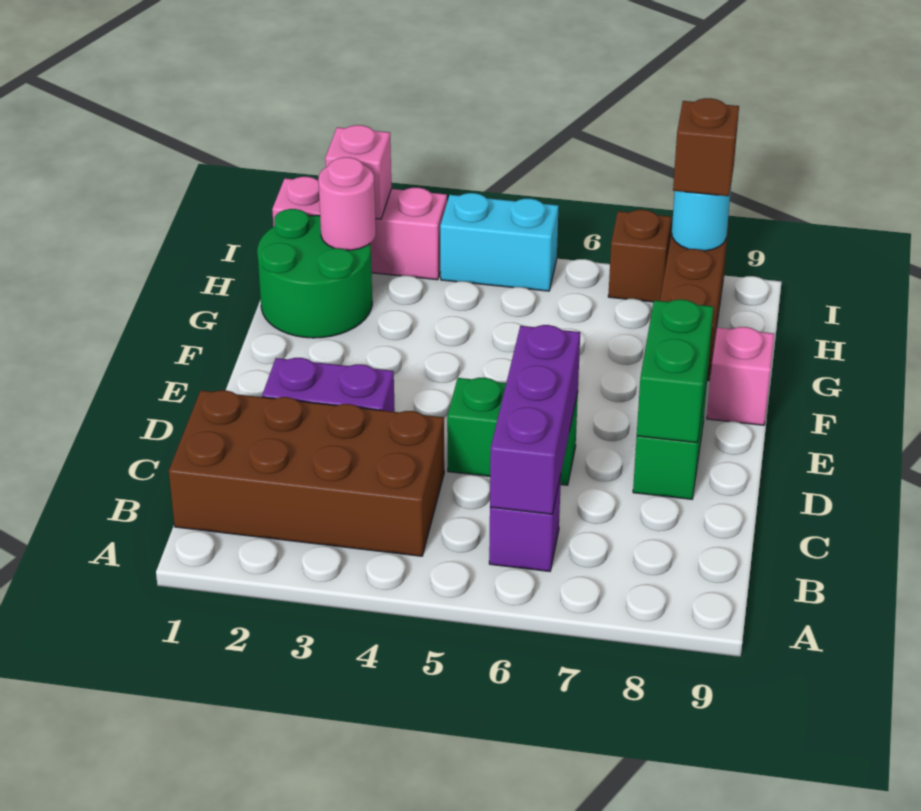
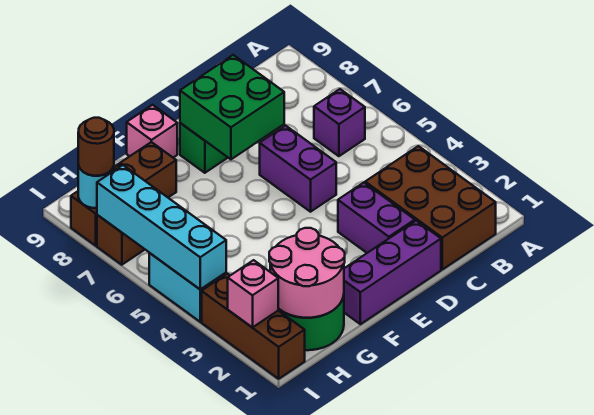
brown brick B1:C4 level 1 -> brown brick B1:C3 level 1
purple brick B6:D6 level 2 -> purple brick D1:F1 level 1
green brick D5:D6 level 1 -> purple brick D5:D6 level 1
green brick D8:E8 level 2 -> green brick D7:E8 level 2
pink round brick H2 level 2 -> pink round brick G1:H2 level 2
pink brick I1:I3 level 1 -> brown brick I1:I3 level 1
none -> cyan brick I4:I7 level 2
brown brick I8 level 3 -> brown round brick I8 level 3

